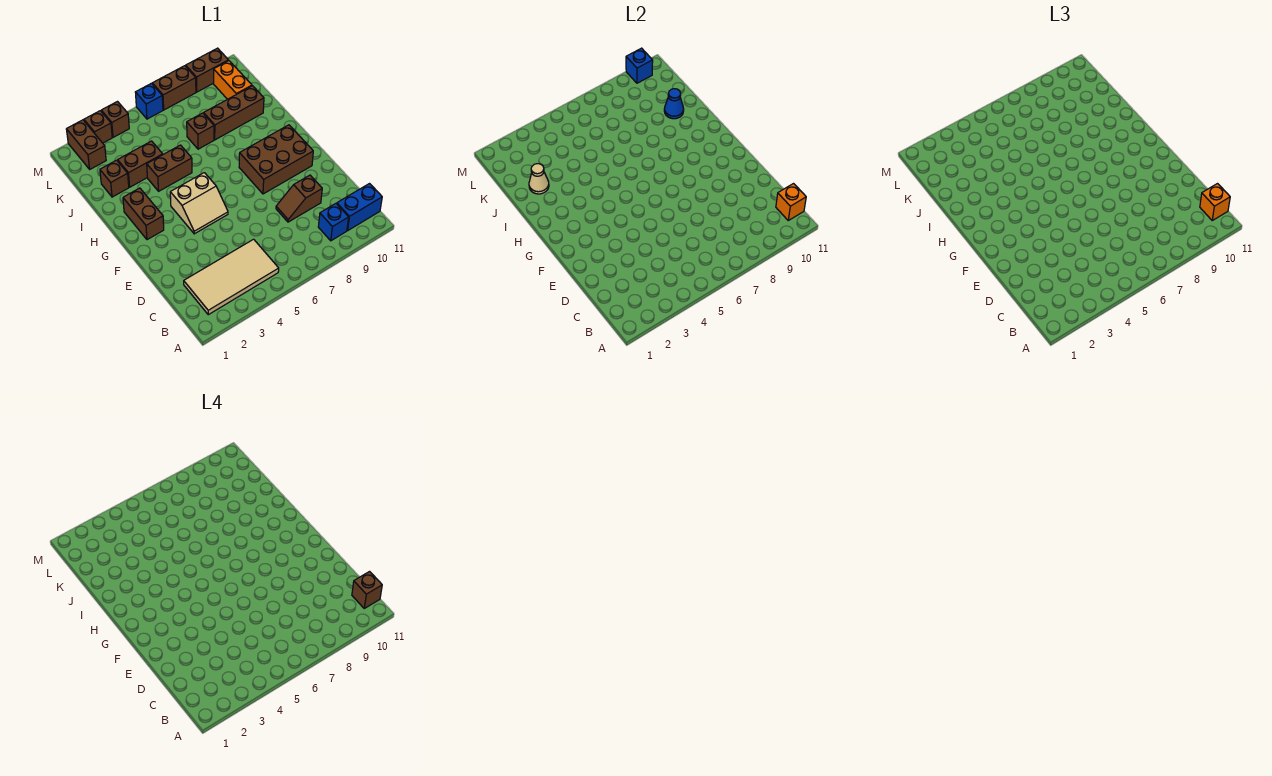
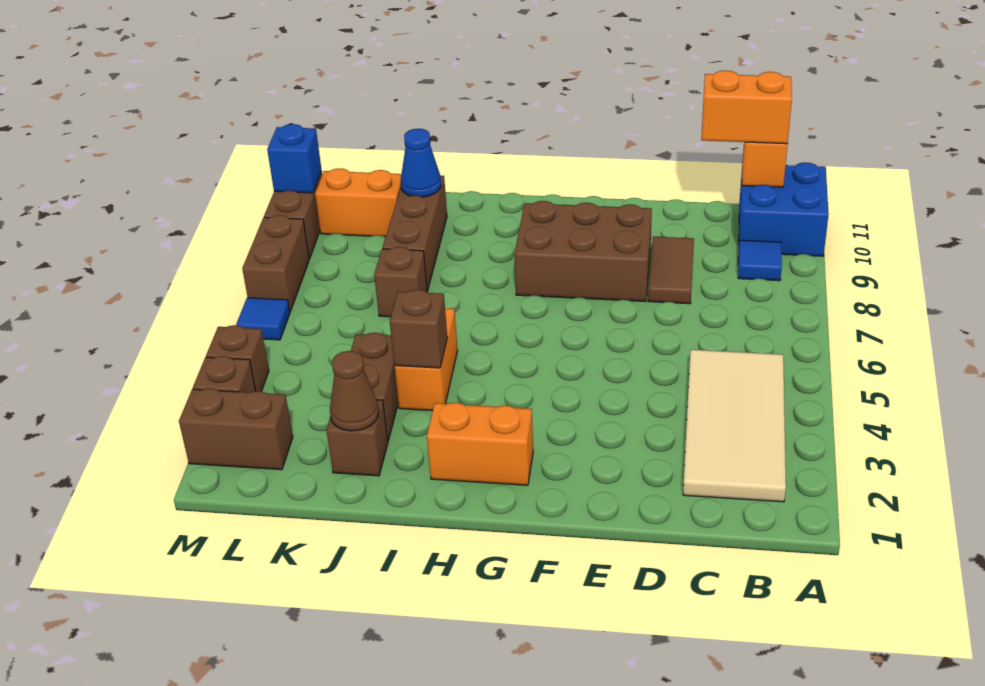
blue brick B9 level 1 -> blue tile B9 level 1
blue brick B10:B11 level 1 -> blue brick A10:B11 level 1
orange brick B11 level 3 -> orange brick B11:C11 level 3
brown brick B11 level 4 -> brown brick I4 level 2
brown slope D8:D9 level 1 top 9 -> brown tile D8:D9 level 1
tan slope F4:G5 level 1 top G -> none
brown brick F8:G10 level 1 -> brown brick E8:G9 level 1
brown brick G2:H2 level 1 -> orange brick G2:H2 level 1
brown brick I4:I5 level 1 -> orange brick I4:I5 level 1
tan cone J2 level 2 -> brown cone J2 level 2
blue brick M6 level 1 -> blue tile M6 level 1

